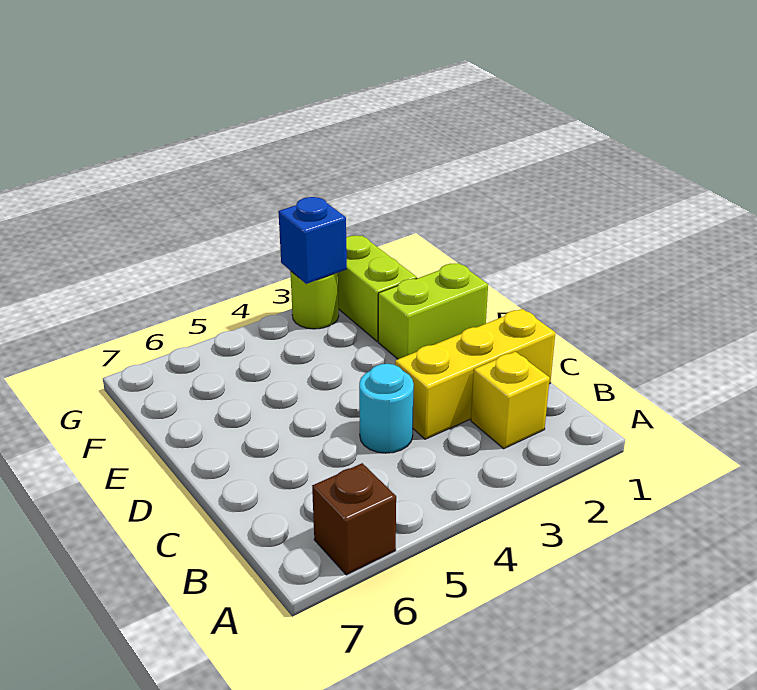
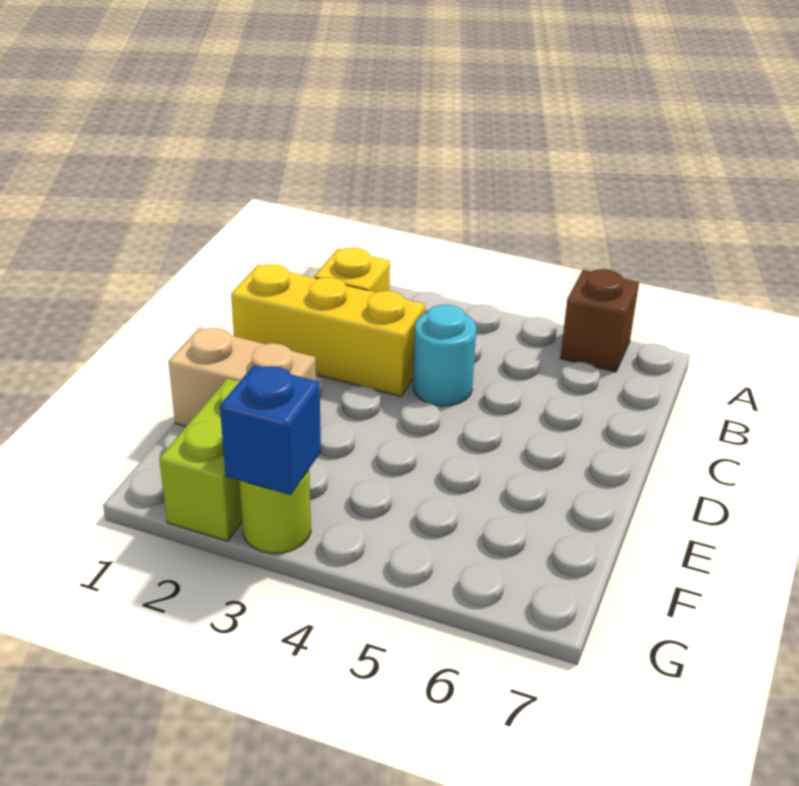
lime brick E1:E2 level 1 -> tan brick E1:E2 level 1

